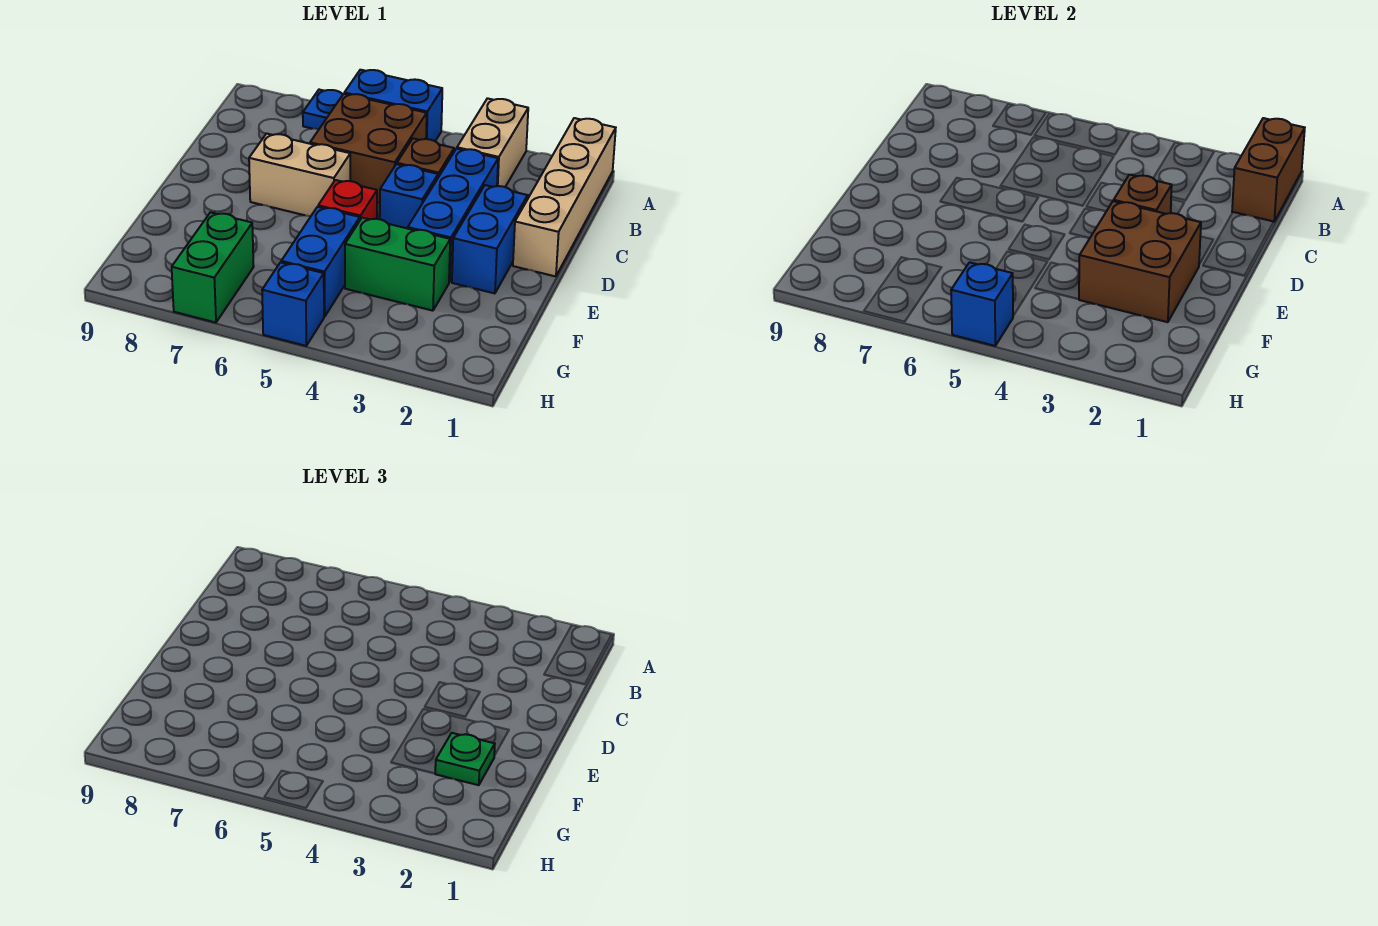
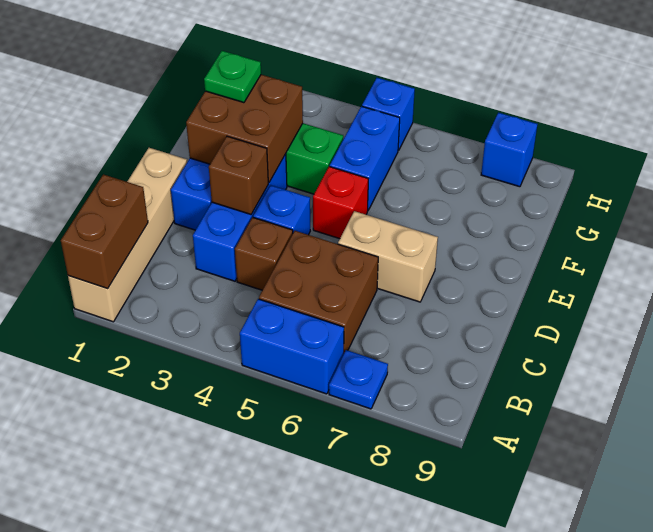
tan brick A3:B3 level 1 -> none
green brick G7:H7 level 1 -> none
blue brick H5 level 2 -> blue brick H8 level 1

